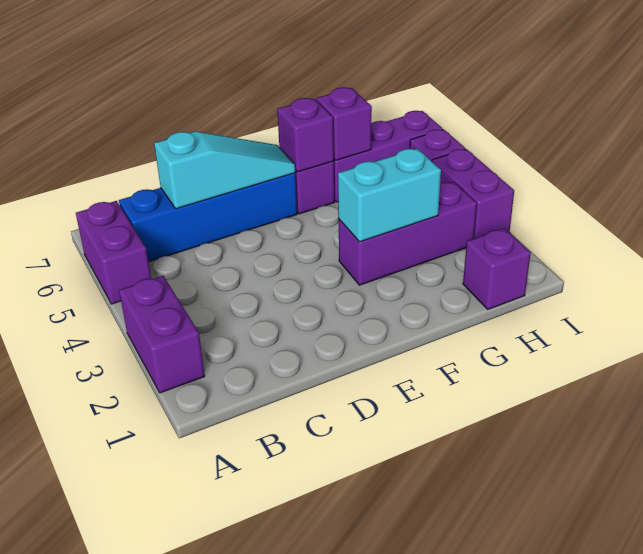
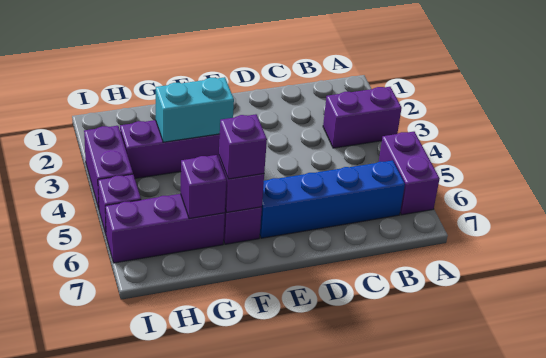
purple brick A2:A3 level 1 -> purple brick A3:B3 level 1
cyan slope C6:E6 level 2 top C -> none
purple brick H1 level 1 -> purple brick F6 level 3

